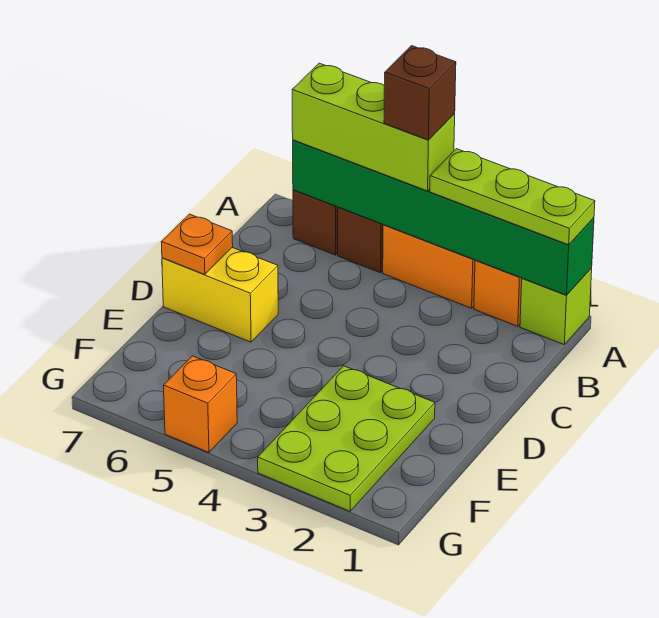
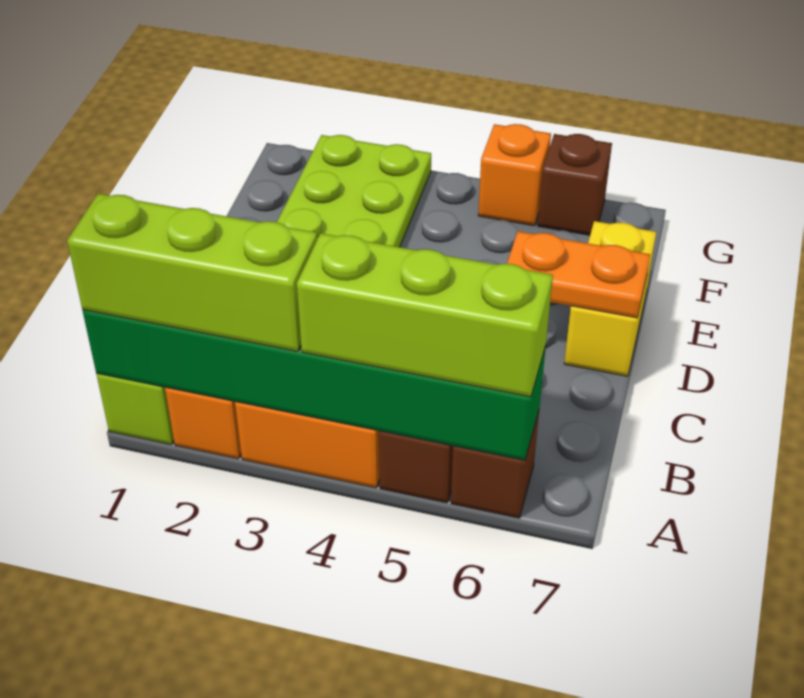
lime plate A1:A3 level 3 -> lime brick A1:A3 level 3
brown brick A4 level 4 -> brown brick G6 level 1
yellow brick D6:D7 level 1 -> yellow brick D7:E7 level 1
orange plate D7 level 2 -> orange plate D6:D7 level 2

